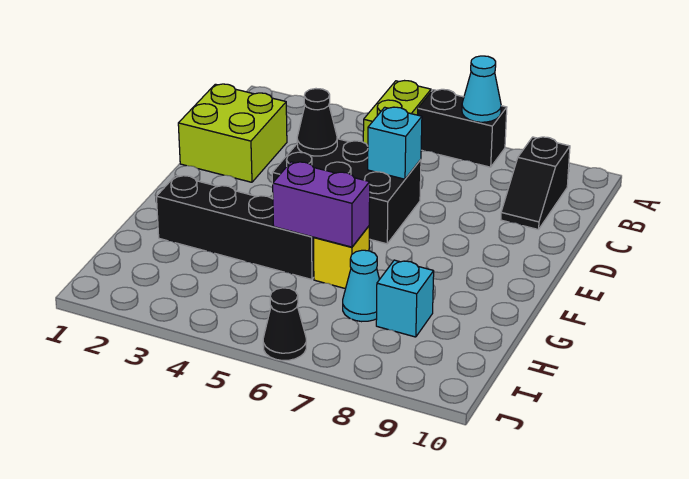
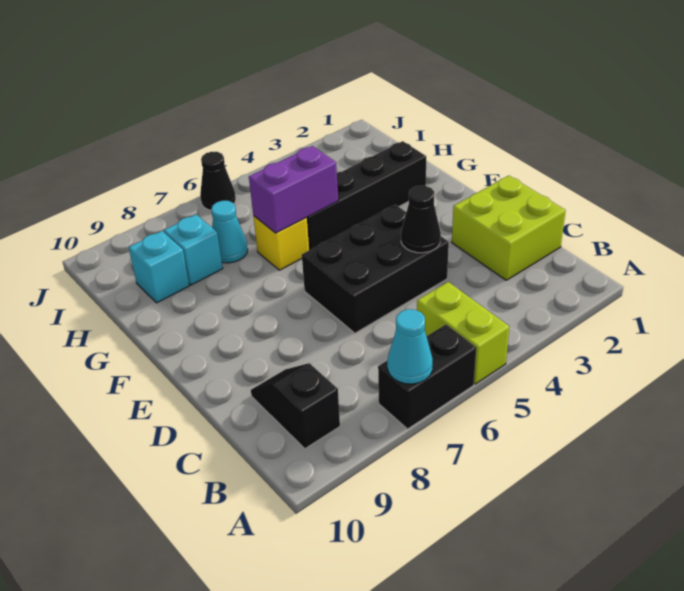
cyan brick D6 level 2 -> cyan brick H9 level 1

